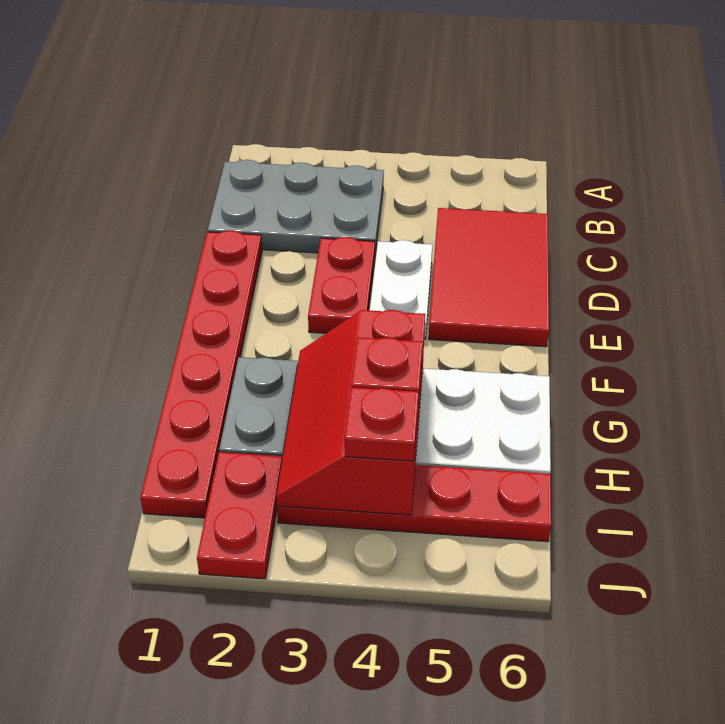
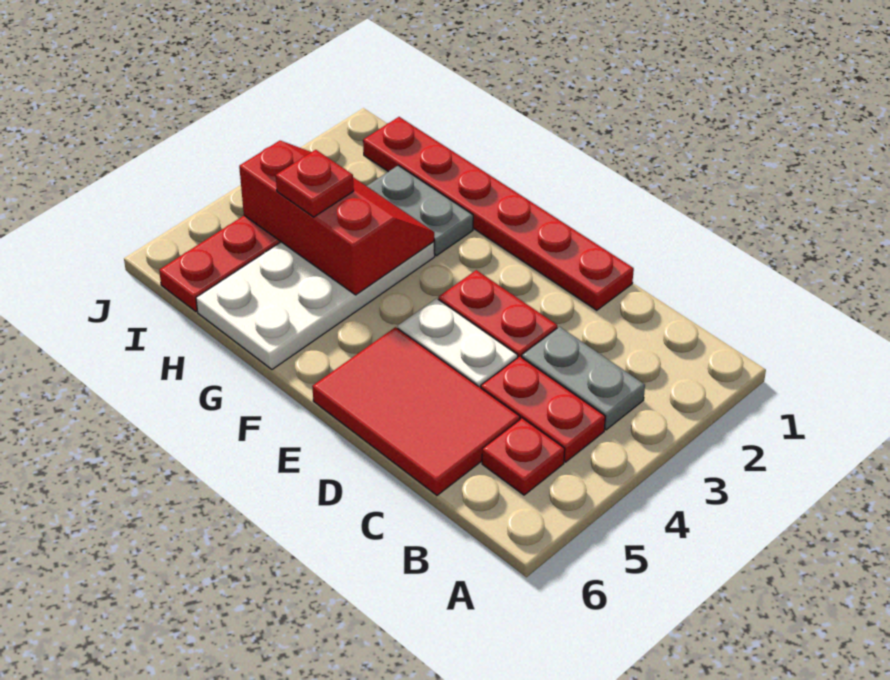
grey plate B1:C3 level 1 -> grey plate B3:C3 level 1
red plate I2:J2 level 1 -> red plate B4:C4 level 1
red plate I4 level 3 -> red plate B5 level 1

